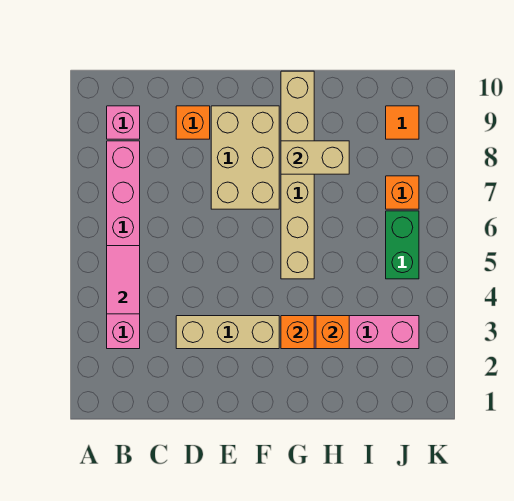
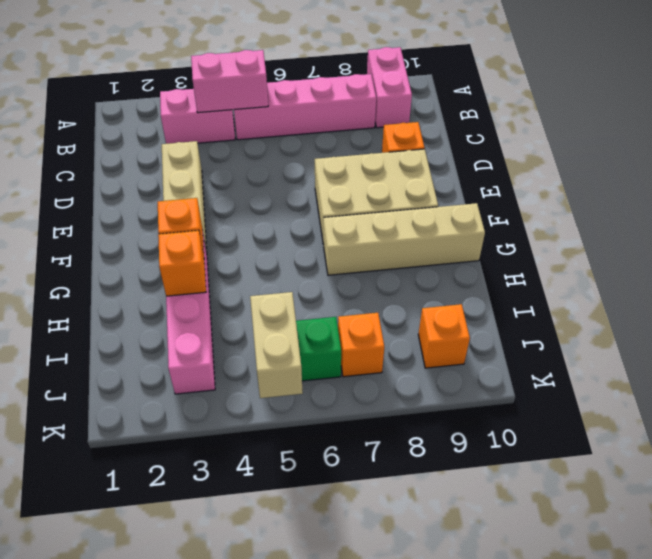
pink tile B4:B5 level 2 -> pink brick B4:B5 level 2
pink brick B9 level 1 -> pink brick A9:B9 level 1
tan brick G5:G10 level 1 -> tan brick G7:G10 level 1
tan brick G8:H8 level 2 -> tan brick J5:K5 level 2
orange tile J9 level 1 -> orange brick J9 level 1

